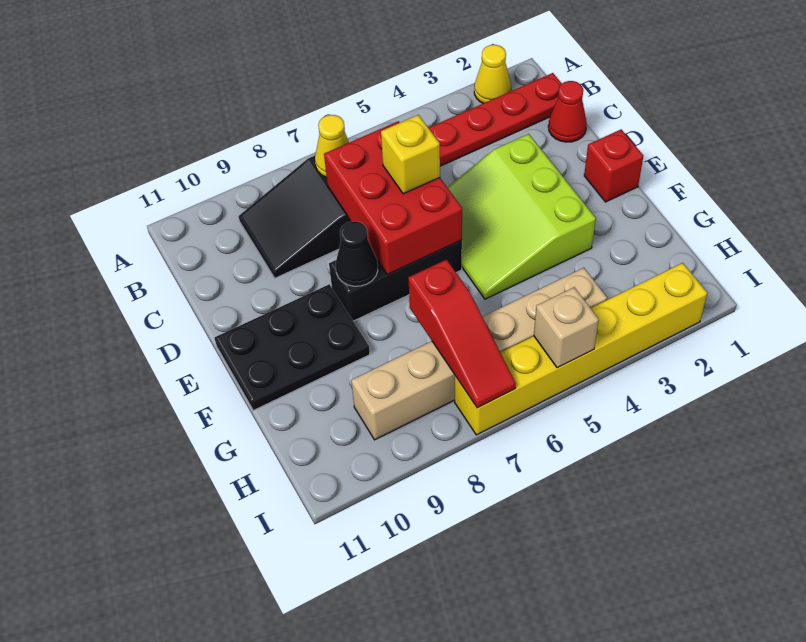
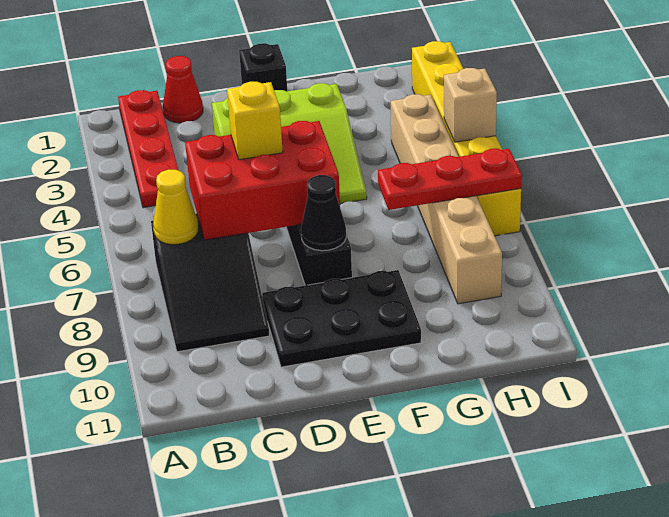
yellow cone A2 level 1 -> none
red brick E1 level 1 -> black brick E1 level 1
black plate E9:F11 level 1 -> black plate D9:F10 level 1
red slope G7:I7 level 2 top G -> red plate G7:I7 level 2

